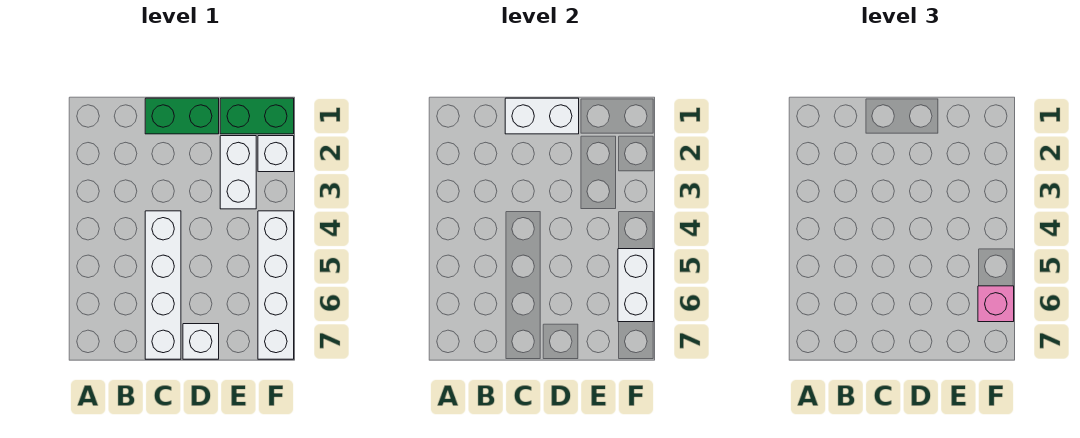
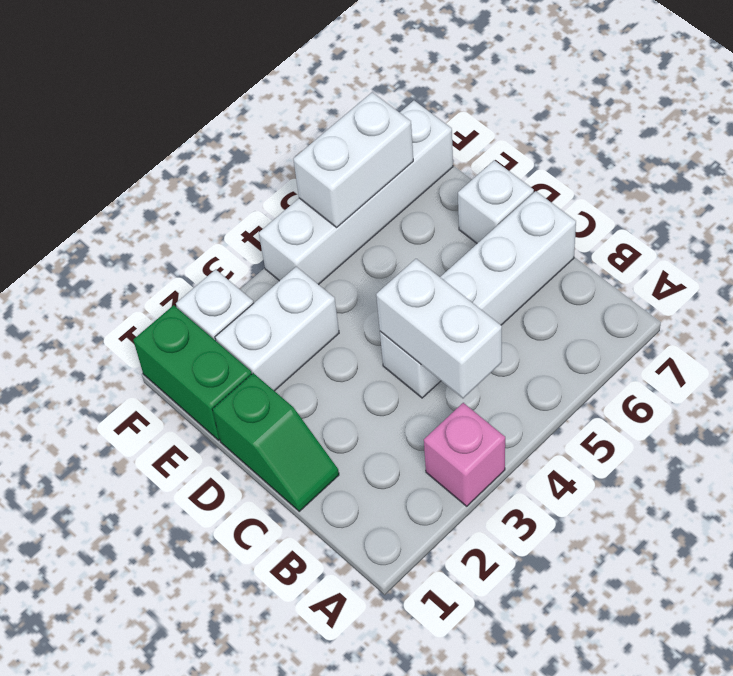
green brick C1:D1 level 1 -> green slope C1:D1 level 1 top D
white brick C1:D1 level 2 -> white brick B4:C4 level 2
pink brick F6 level 3 -> pink brick A3 level 1

